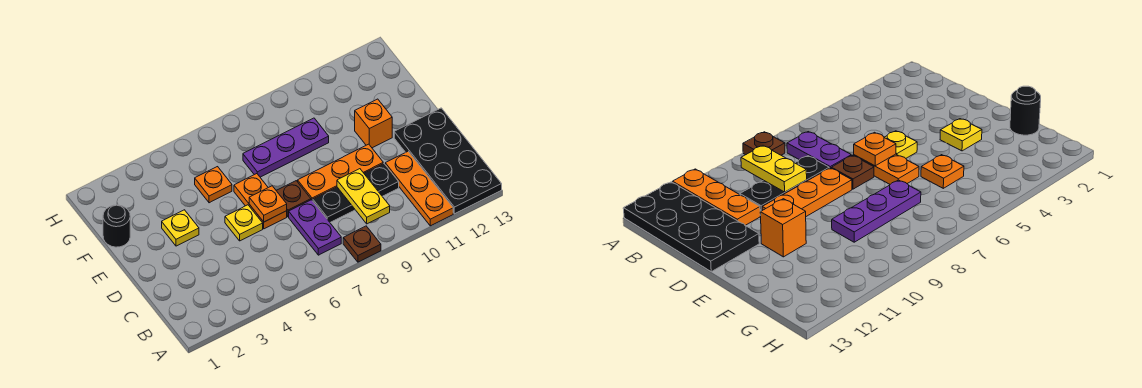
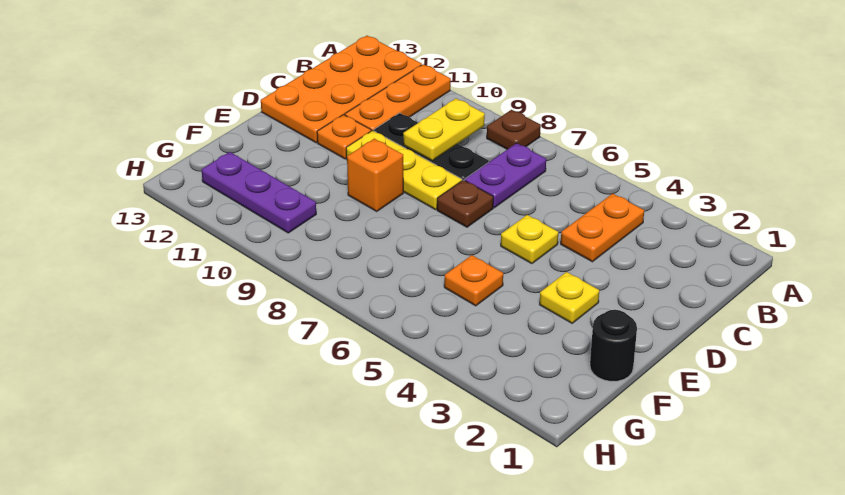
black plate A12:D13 level 1 -> orange plate A12:D13 level 1
orange plate D6:E6 level 1 -> orange plate B4:C4 level 1
orange plate D6 level 2 -> orange plate D11 level 1
orange plate D8:D10 level 1 -> yellow plate D8:D10 level 1
orange brick E11 level 1 -> orange brick E9 level 1
purple plate F7:F9 level 1 -> purple plate G10:G12 level 1

